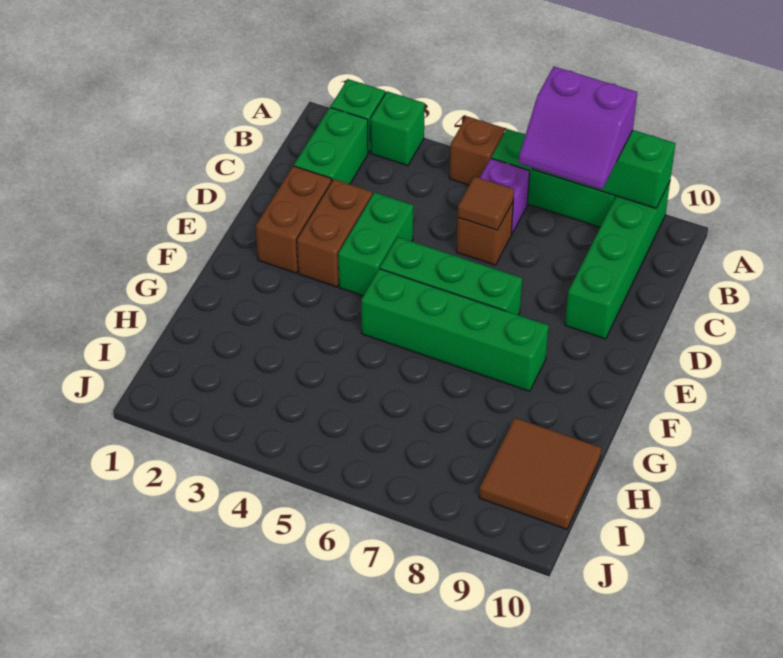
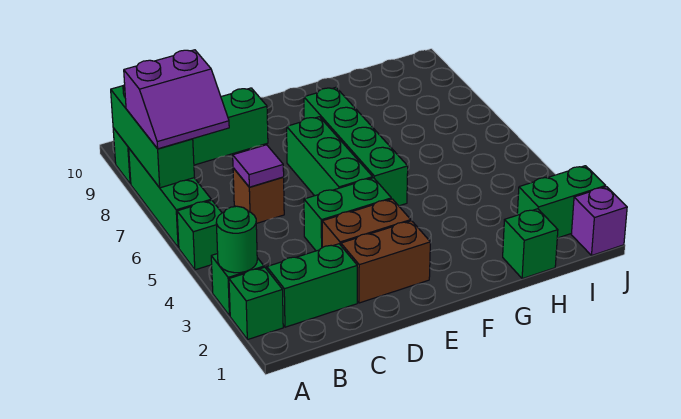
none -> green round brick A3 level 2
brown brick A5 level 1 -> green brick A5 level 1
purple slope A7:B8 level 3 top A -> purple slope A7:B8 level 3 top 8
purple brick B6 level 1 -> purple brick J1 level 1
brown tile C6 level 2 -> purple tile C6 level 2
none -> green brick H1 level 1
brown tile H9:I10 level 1 -> none
none -> green brick I2:J2 level 1

